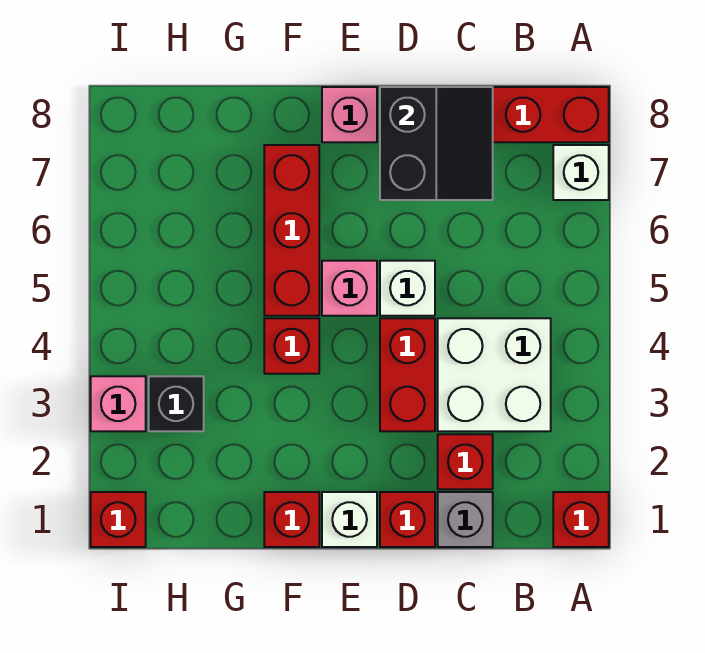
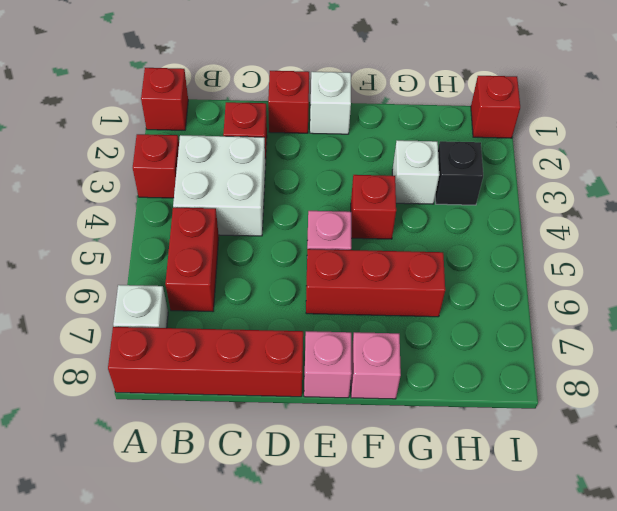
grey brick C1 level 1 -> none
black slope C7:D8 level 2 top D -> none
red brick D3:D4 level 1 -> red brick B5:B6 level 1
white brick D5 level 1 -> white brick G3 level 1
red brick F1 level 1 -> red brick A3 level 1
red brick F5:F7 level 1 -> red brick E6:G6 level 1
pink brick I3 level 1 -> pink brick F8 level 1

